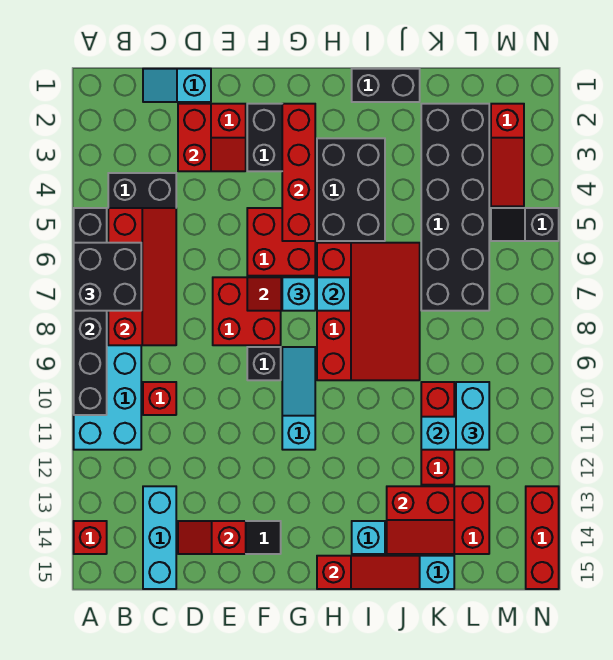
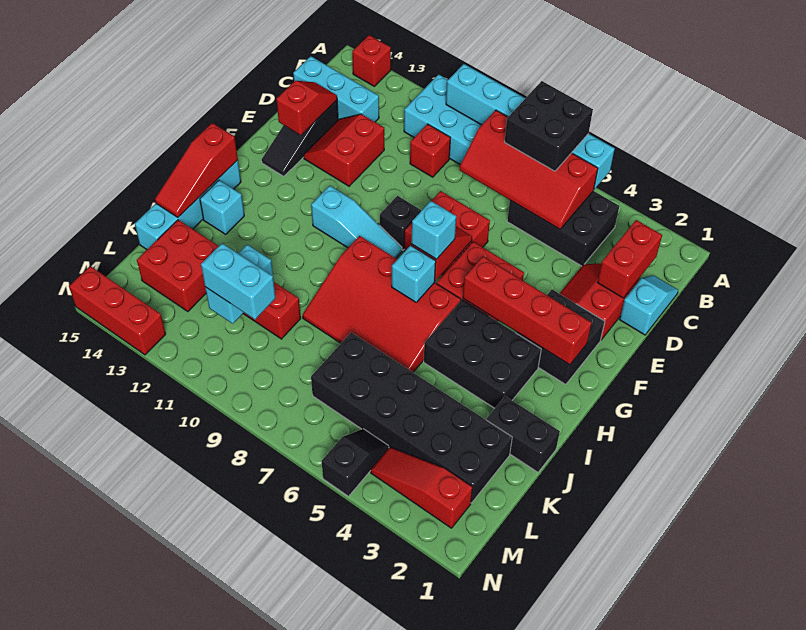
black brick A5:A10 level 2 -> cyan brick A5:A10 level 2
red brick D2:D3 level 2 -> red brick C2:D2 level 2
black brick I1:J1 level 1 -> black brick J1:J2 level 1
red slope J13:K14 level 2 top 13 -> red slope D12:E13 level 1 top 12

